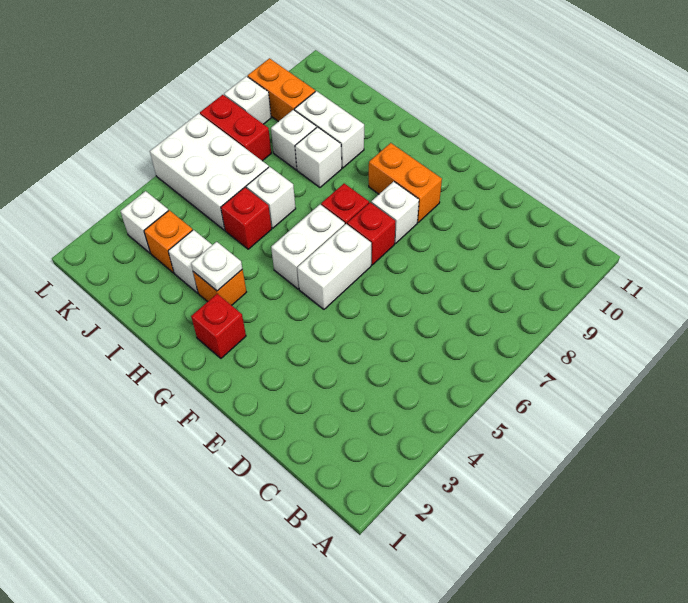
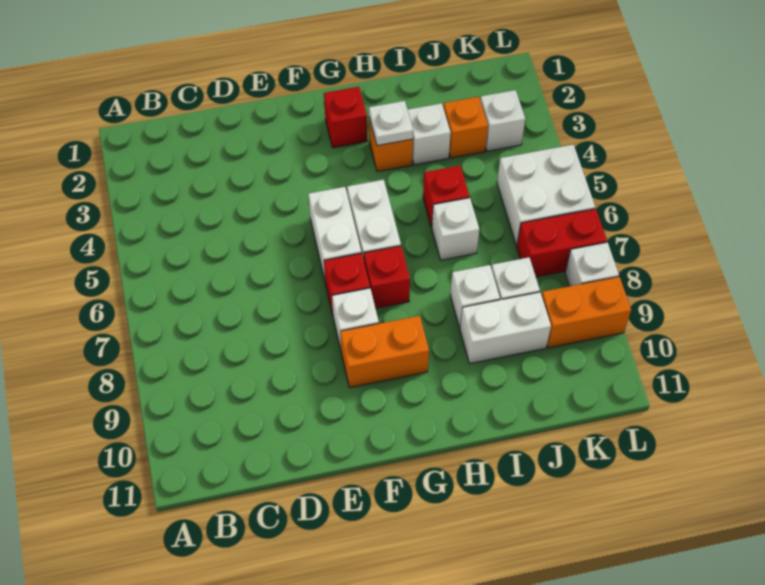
white brick J5:L6 level 1 -> white brick K5:L6 level 1

